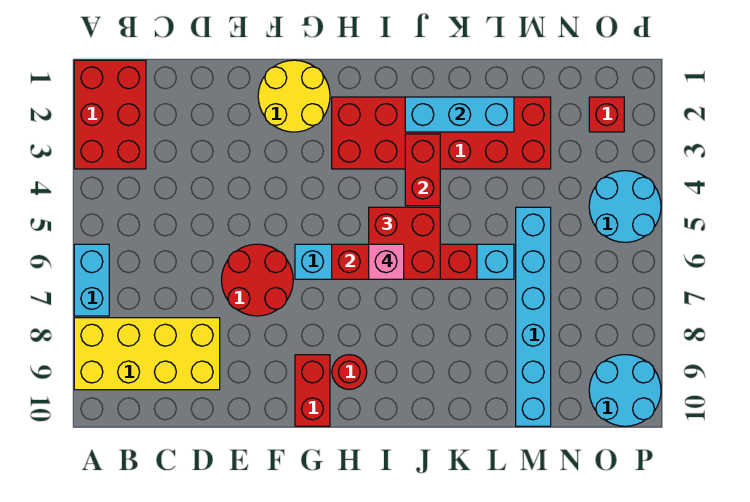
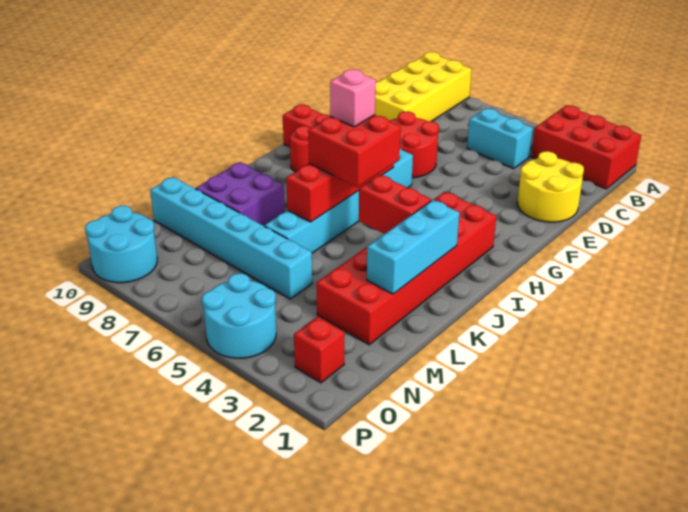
cyan brick A6:A7 level 1 -> cyan brick C4:C5 level 1
yellow round brick F1:G2 level 1 -> yellow round brick D1:E2 level 1
none -> purple brick K8:L9 level 1

